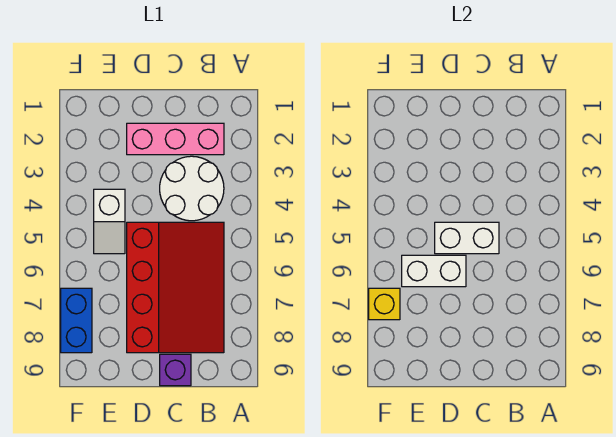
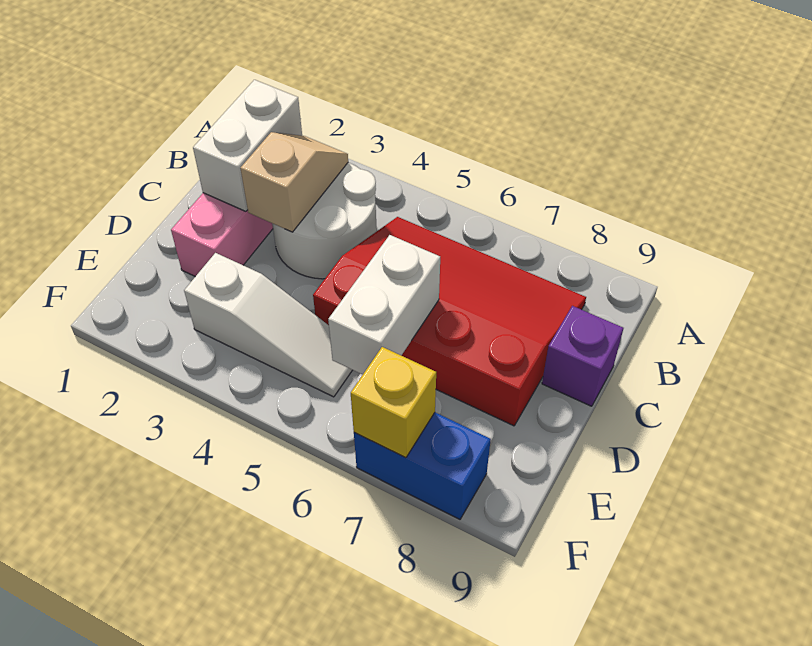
none -> tan slope B3:C3 level 2 top C
white brick C5:D5 level 2 -> white brick B2:C2 level 2
white slope E4:E5 level 1 top 4 -> white slope E3:E5 level 1 top 3

